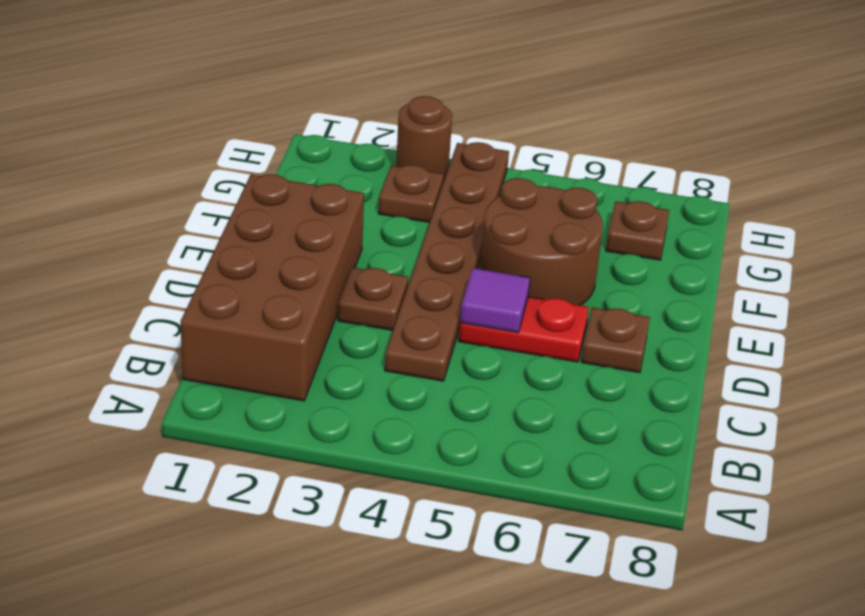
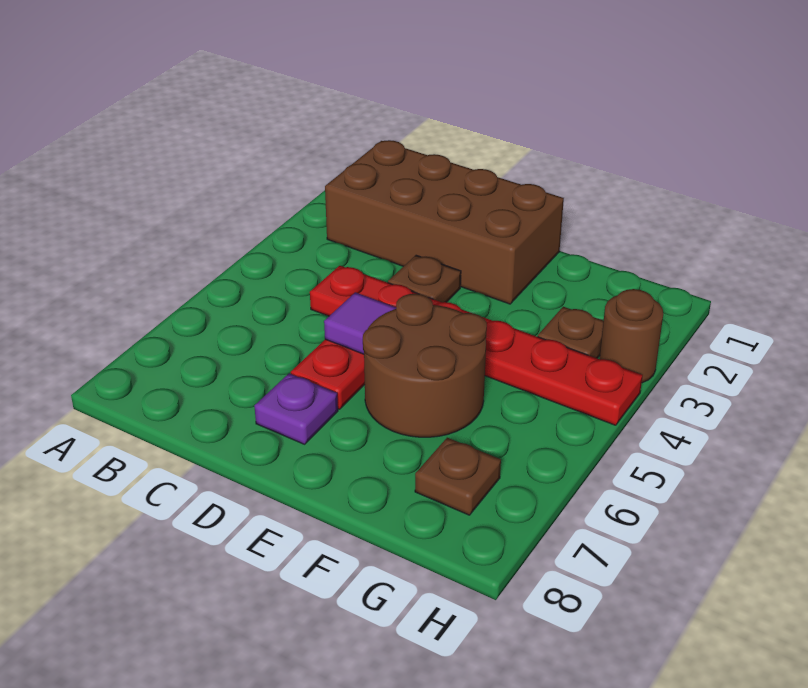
brown plate C4:H4 level 1 -> red plate C4:H4 level 1
brown plate D7 level 1 -> purple plate D7 level 1

